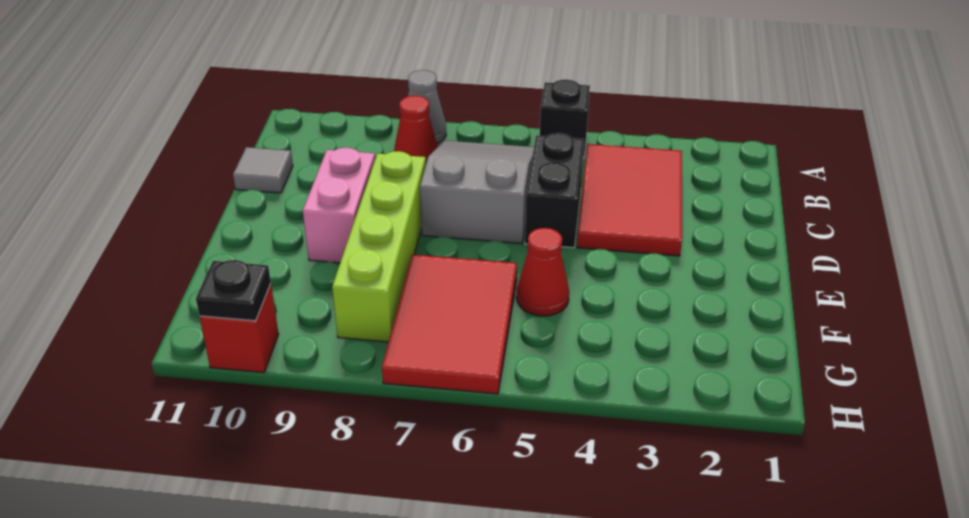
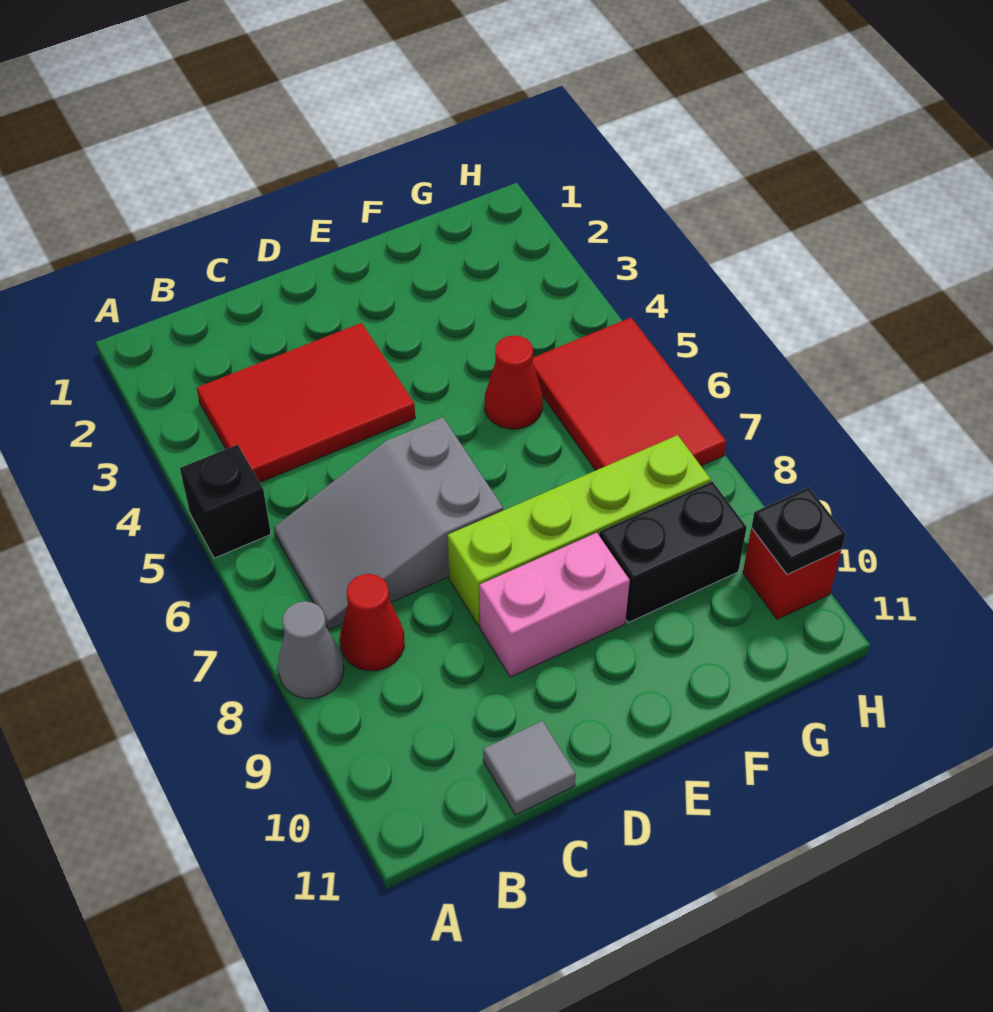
black brick C5:D5 level 1 -> black brick F9:G9 level 1
red tile F6:H7 level 1 -> red tile G5:H7 level 1

